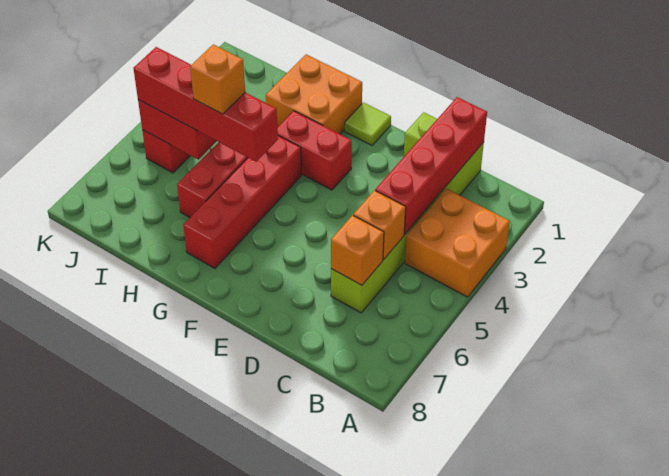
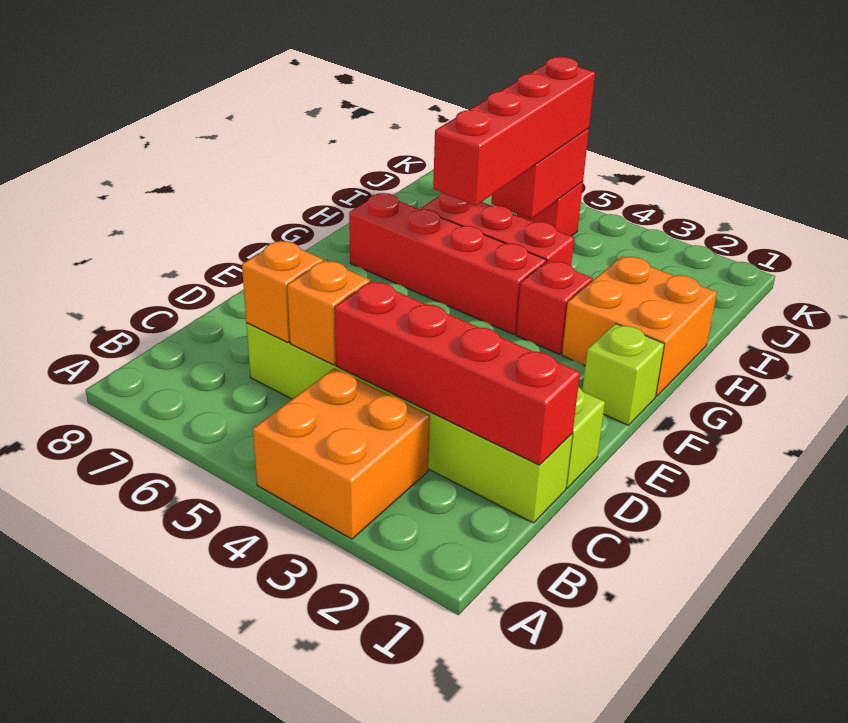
lime tile F1 level 1 -> lime brick F1 level 1
red brick F3:G3 level 1 -> red brick G3 level 1
orange brick H5 level 4 -> none

